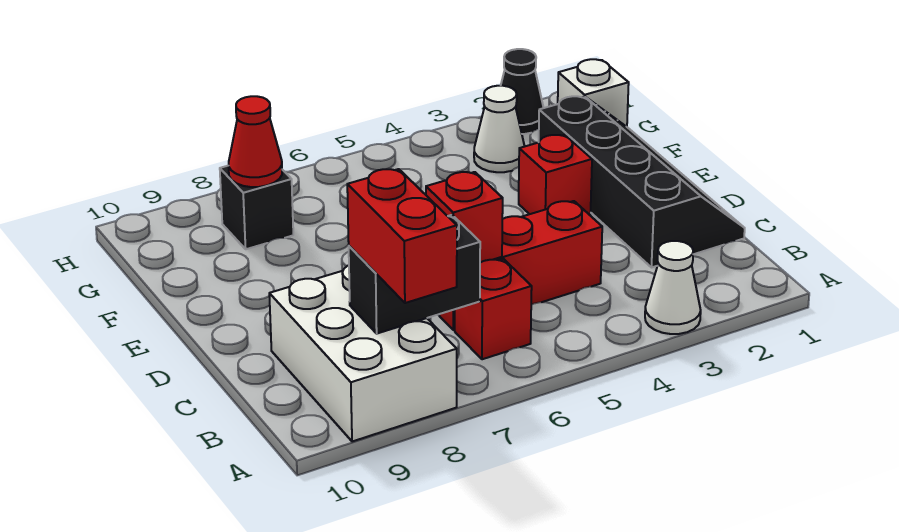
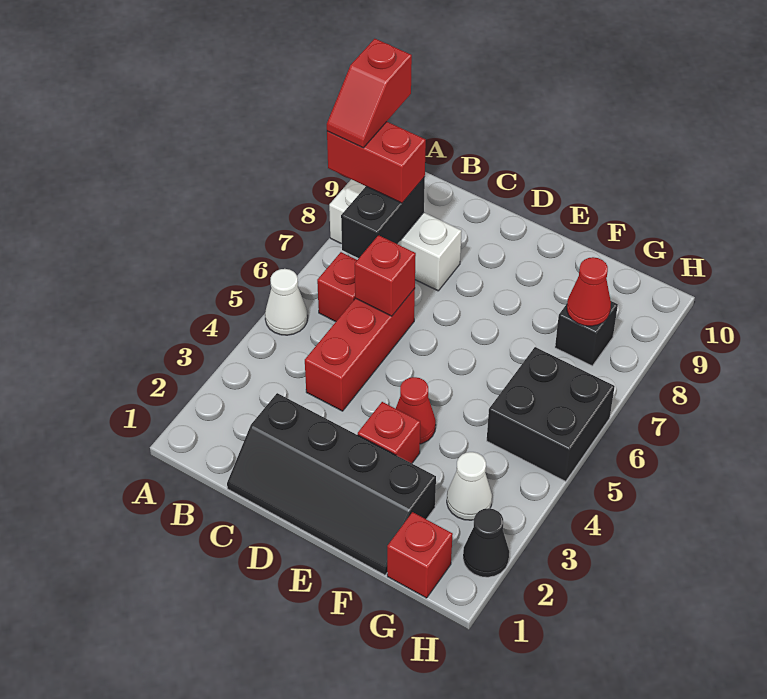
white cone A3 level 1 -> white cone A5 level 1
white brick A8:C9 level 1 -> white brick A8:C8 level 1
none -> red slope A8:A9 level 4 top 9
none -> red cone E4 level 1
white brick G1 level 1 -> red brick G1 level 1
none -> black brick G5:H6 level 1

